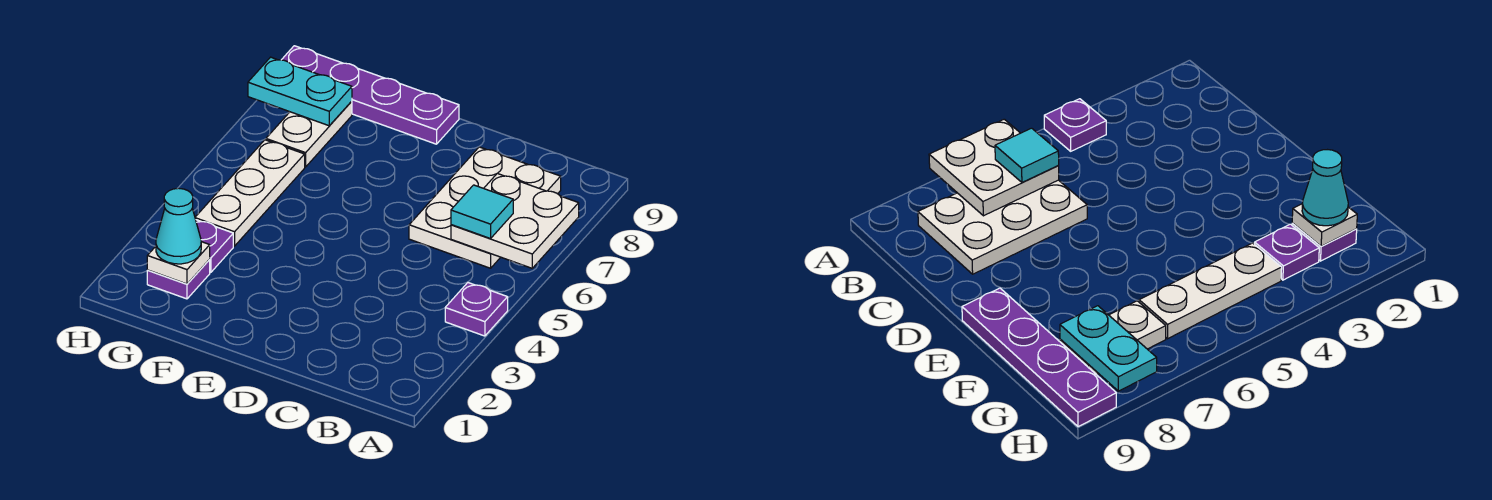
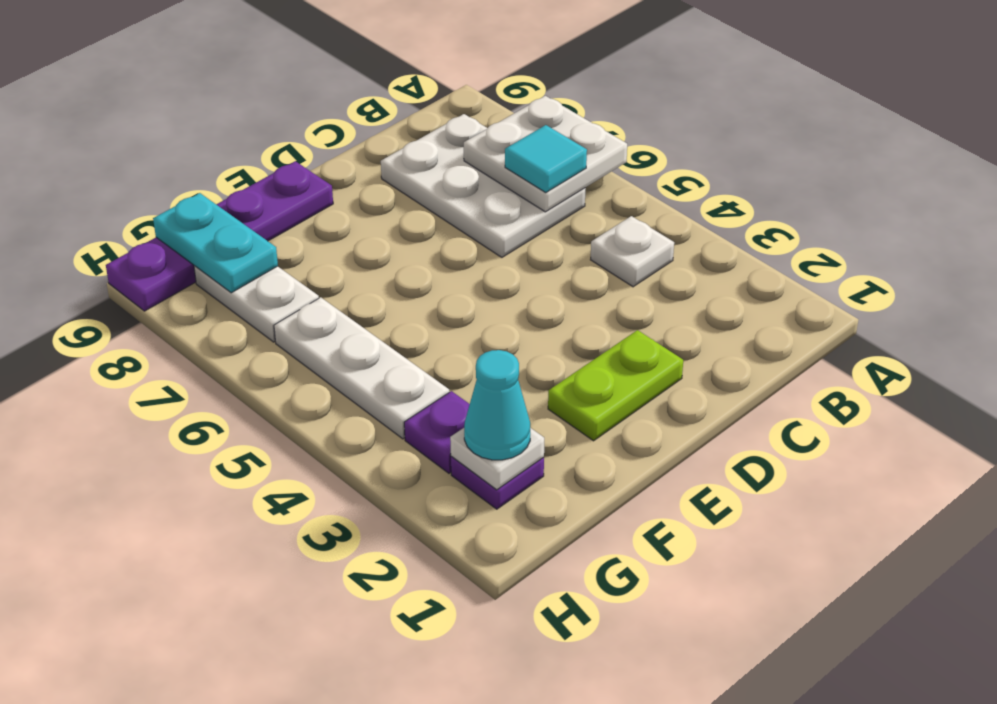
purple plate A4 level 1 -> none
none -> white plate B4 level 1
none -> lime plate D2:E2 level 1
cyan plate G8:H8 level 2 -> cyan plate G8:G9 level 2

